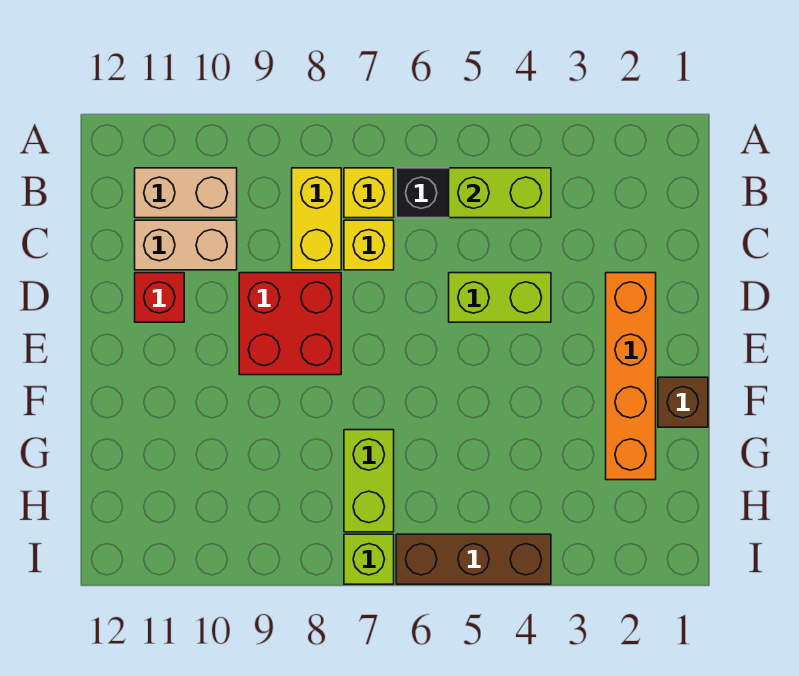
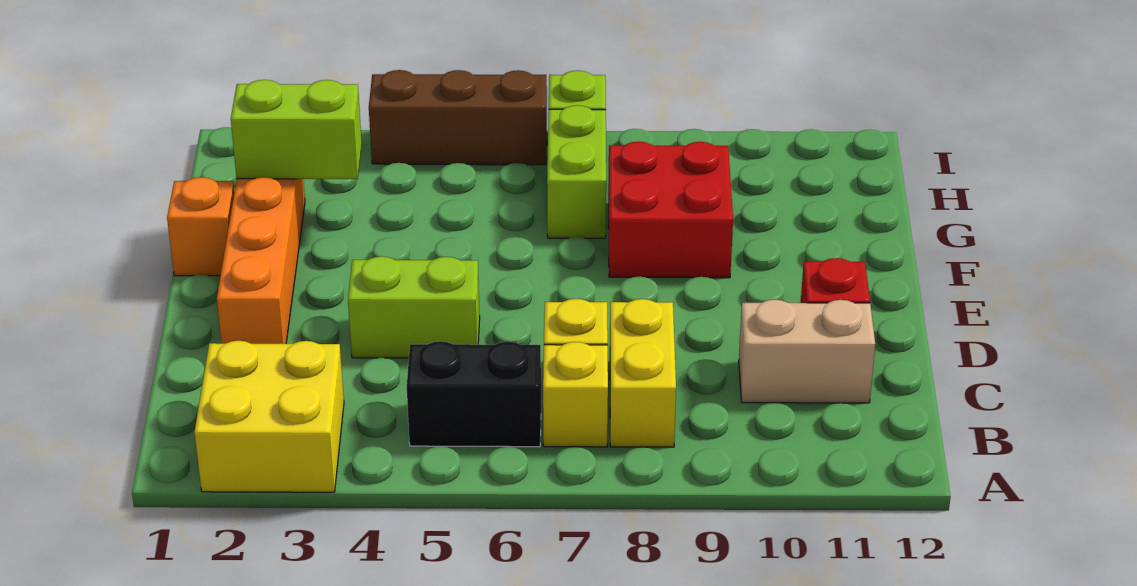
none -> yellow brick A2:B3 level 1
lime brick B4:B5 level 2 -> lime brick G2:G3 level 2
tan brick B10:B11 level 1 -> none
red brick D8:E9 level 1 -> red brick F8:G9 level 1
brown brick F1 level 1 -> orange brick F1 level 1

